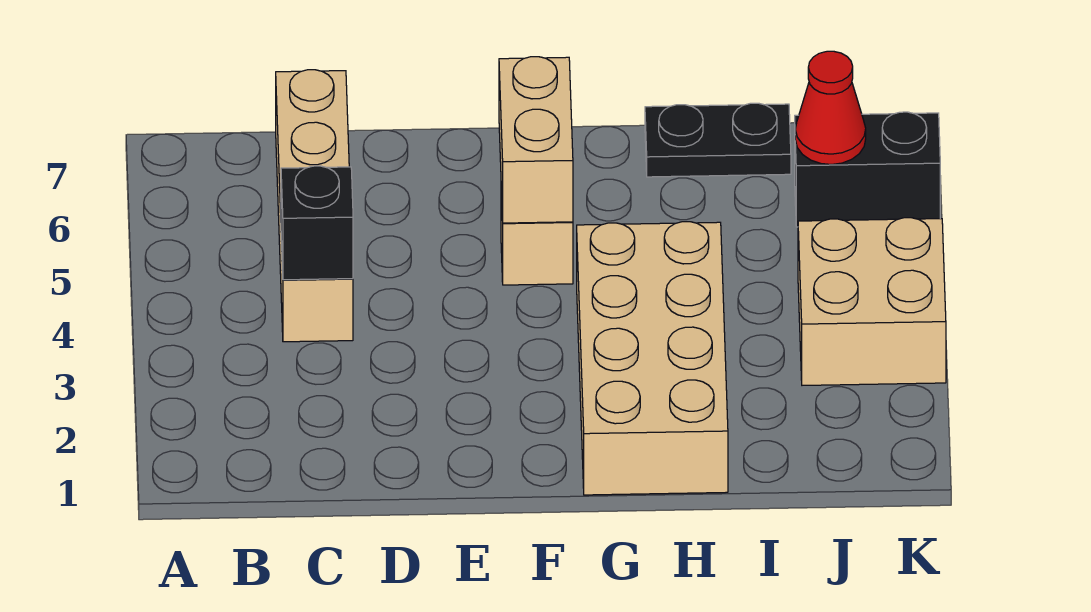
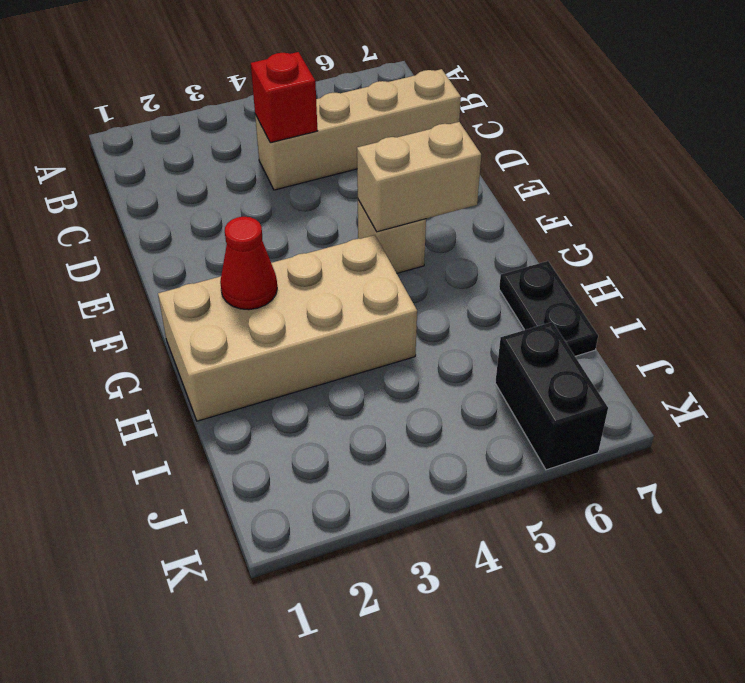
black brick C4 level 2 -> red brick C4 level 2
tan brick J3:K4 level 1 -> none
red cone J6 level 2 -> red cone G2 level 2

